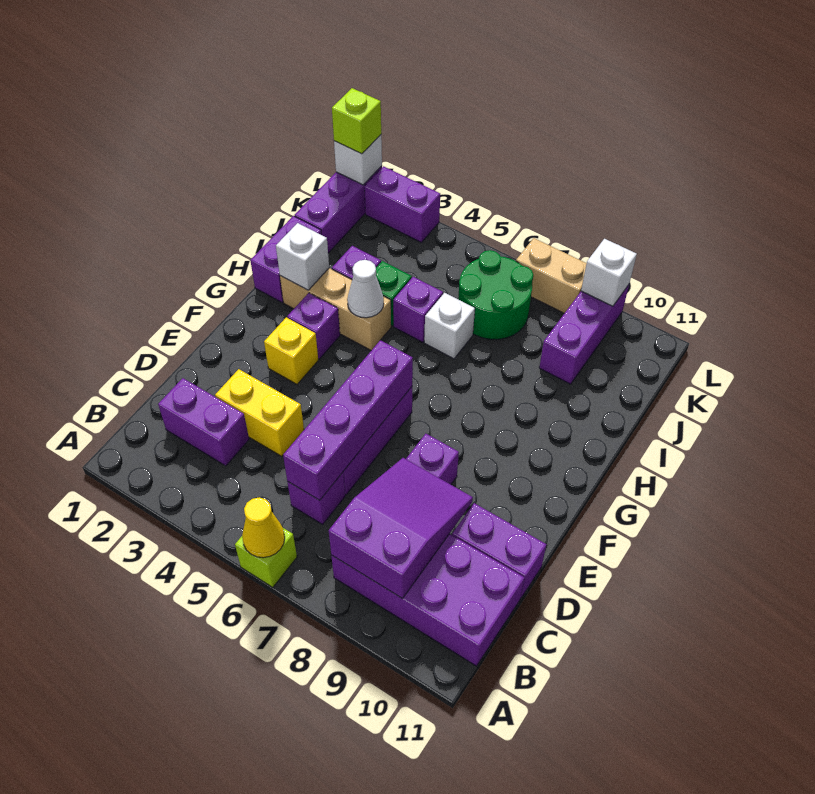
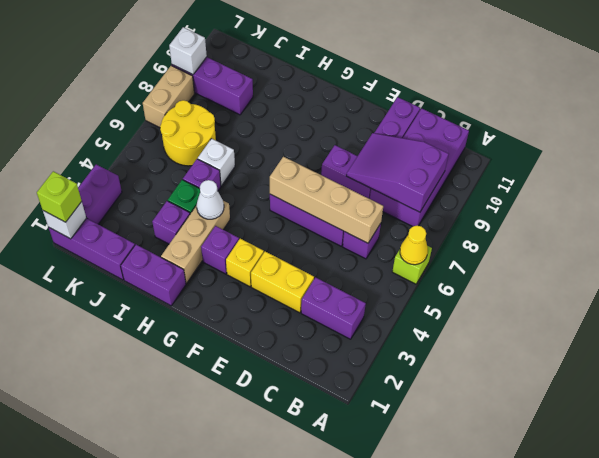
purple brick C2:C3 level 1 -> purple brick B3:C3 level 1
purple brick C6:F6 level 2 -> tan brick C6:F6 level 2
yellow brick D3:D4 level 1 -> yellow brick D3:E3 level 1
white brick H2 level 2 -> none
green round brick J6:K7 level 1 -> yellow round brick J6:K7 level 1

